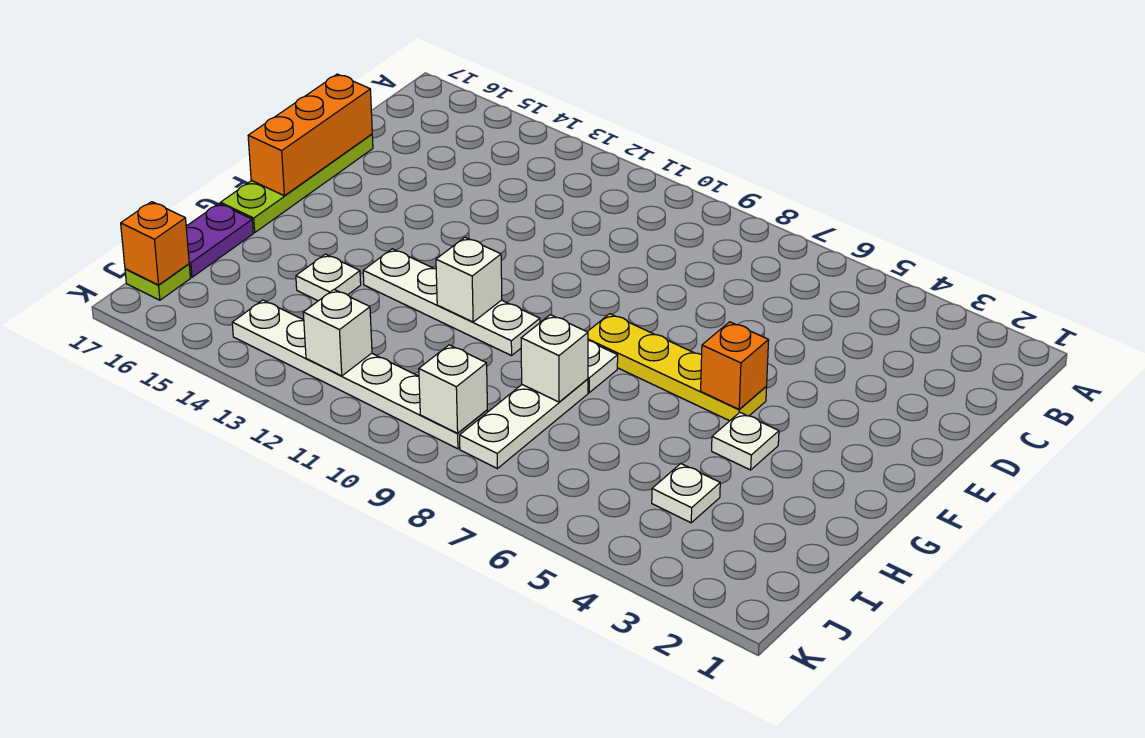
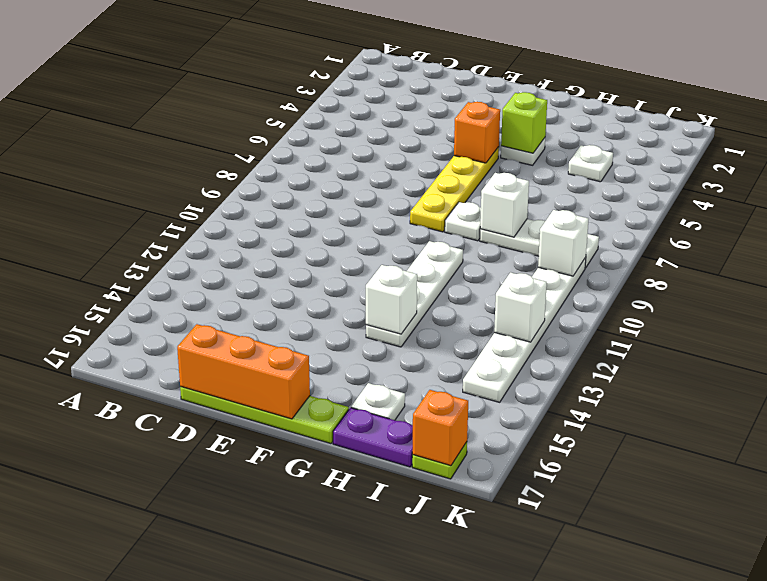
none -> lime brick G4 level 2
white brick G11 level 2 -> white brick G13 level 2
white plate H14 level 1 -> white plate H16 level 1

